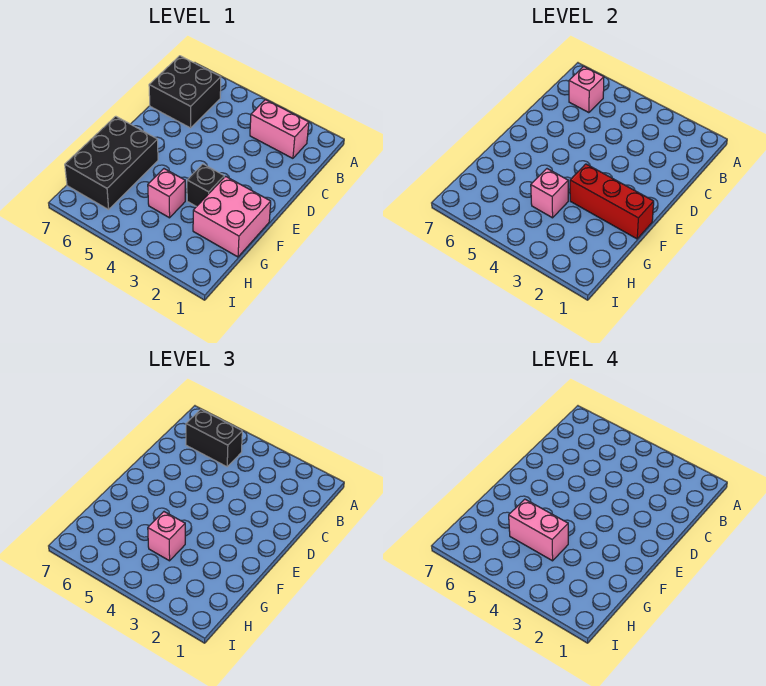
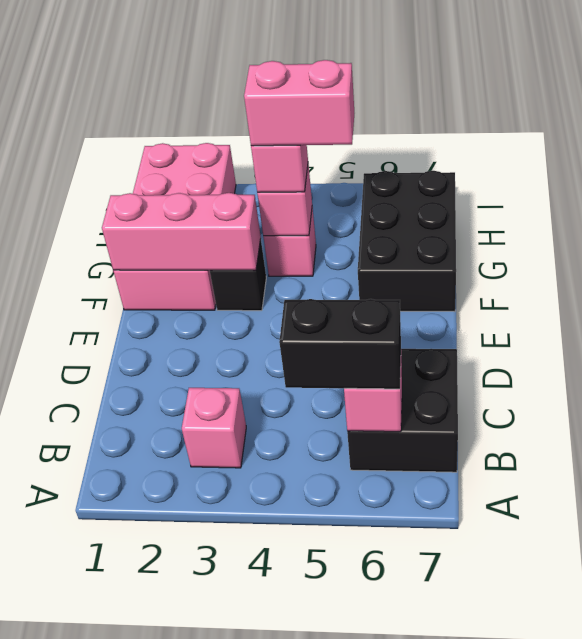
pink brick B2:B3 level 1 -> pink brick B3 level 1
pink brick F1:G2 level 1 -> pink brick F1:I2 level 1
red brick F1:F3 level 2 -> pink brick F1:F3 level 2

